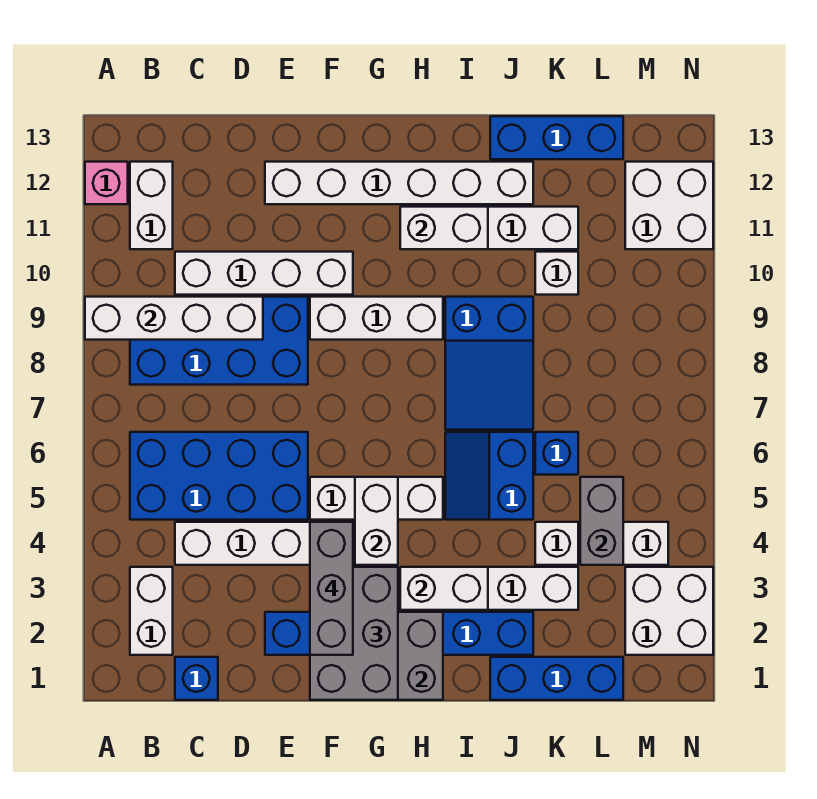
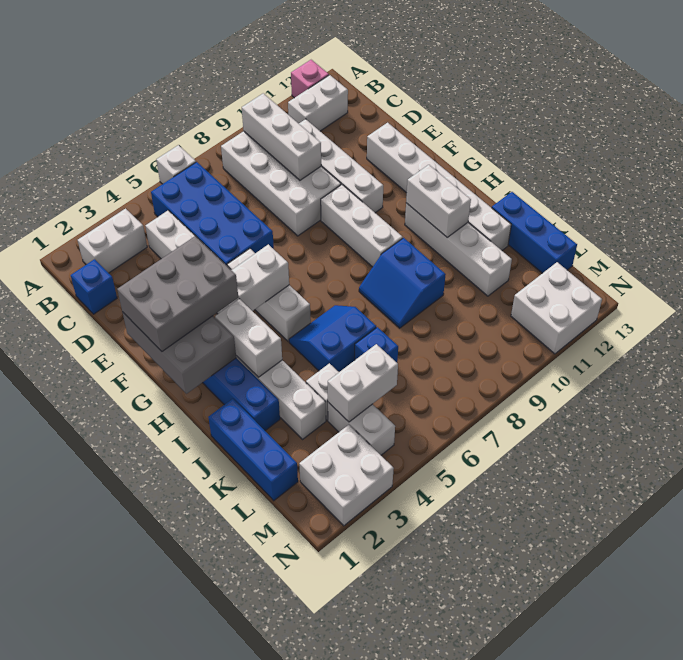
white brick A9:D9 level 2 -> white brick B9:D9 level 2
blue brick B8:E9 level 1 -> white brick B8:E9 level 1
grey brick F2:F4 level 4 -> none
blue slope I7:J9 level 1 top 9 -> blue slope I8:J9 level 1 top 9
white brick K10 level 1 -> white brick A6 level 1
grey brick L4:L5 level 2 -> white brick L4:L5 level 2

